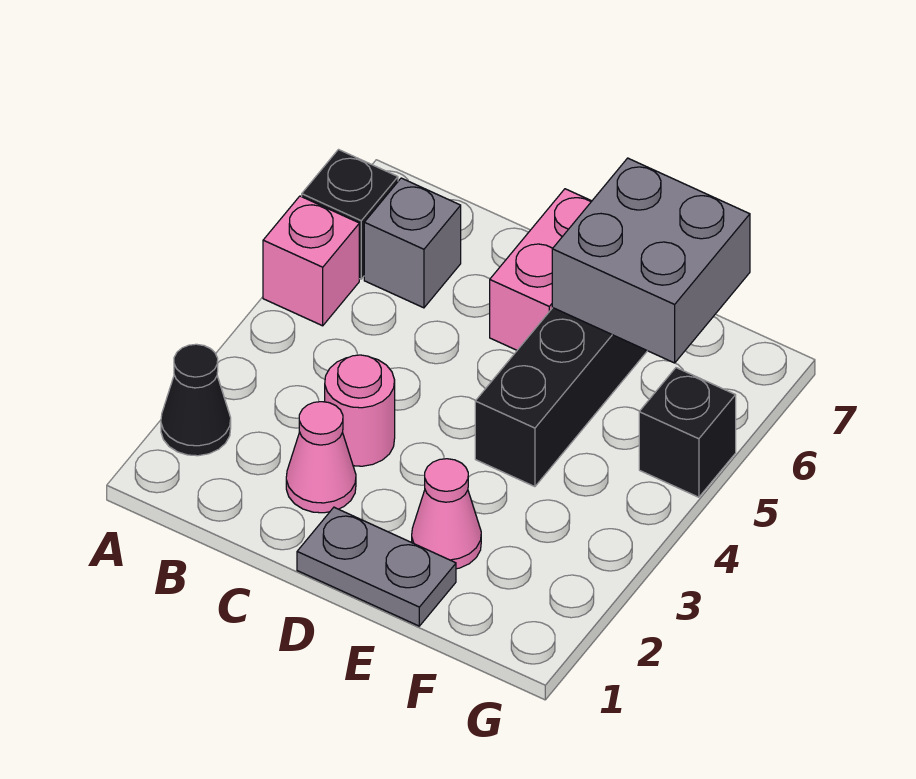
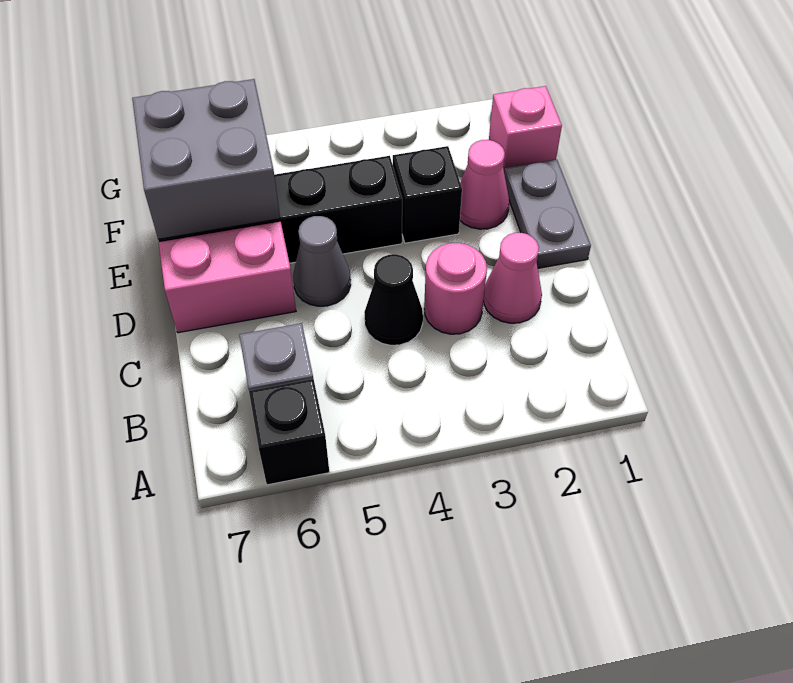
black cone A2 level 1 -> black cone C4 level 1
pink brick A5 level 1 -> pink brick F1 level 1
none -> grey cone D5 level 1
black brick G5 level 1 -> black brick E3 level 1

